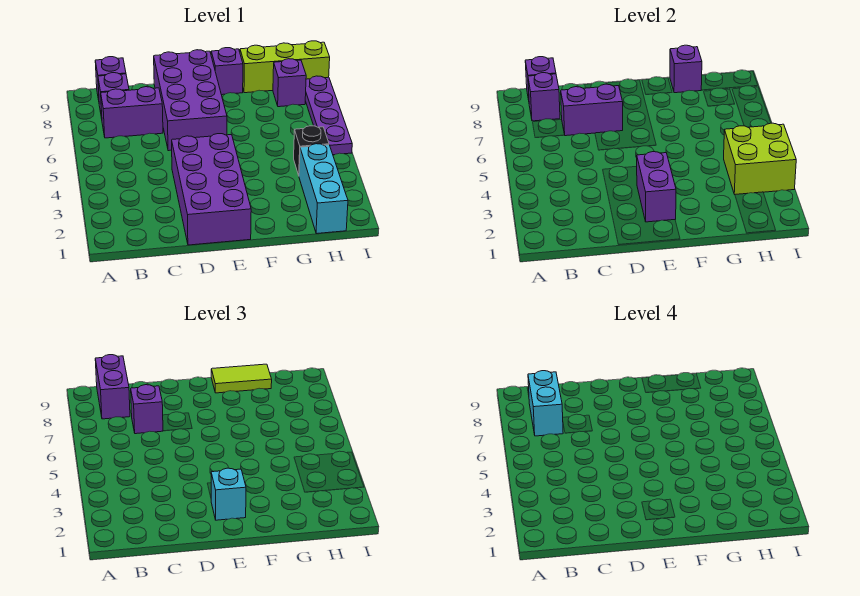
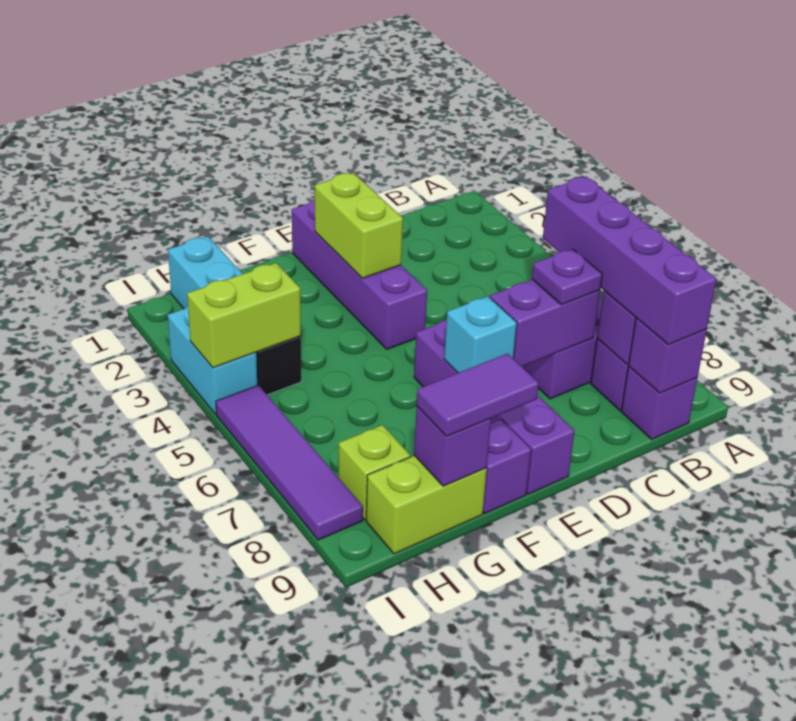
cyan brick B7:B8 level 4 -> cyan brick I3:I4 level 1
purple brick B8:B9 level 3 -> purple brick B6:B9 level 3
purple brick C7 level 3 -> purple plate C7 level 3
purple brick D1:E4 level 1 -> purple brick E1:E4 level 1
purple brick D6:E9 level 1 -> purple brick E6:E9 level 1
purple brick E2:E3 level 2 -> lime brick E2:E3 level 2
cyan brick E2 level 3 -> cyan brick E7 level 2
lime tile F9:G9 level 3 -> purple tile F9:G9 level 3
lime brick G9:I9 level 1 -> lime brick G9:H9 level 1
lime brick H3:I4 level 2 -> lime brick H4:I4 level 2
purple brick H8 level 1 -> lime brick H8 level 1
purple plate I5:I8 level 1 -> purple tile I5:I8 level 1

